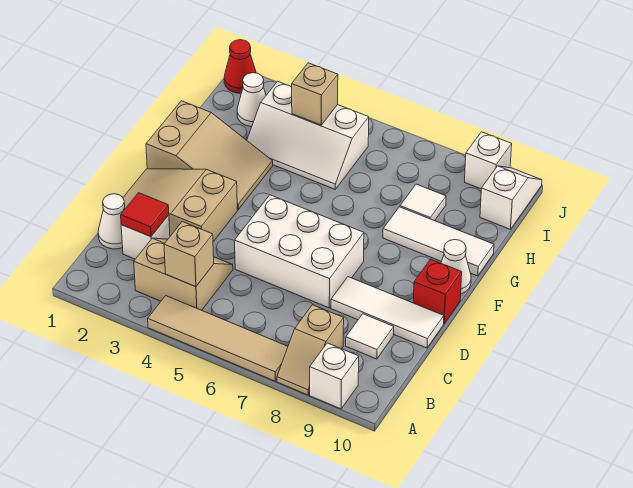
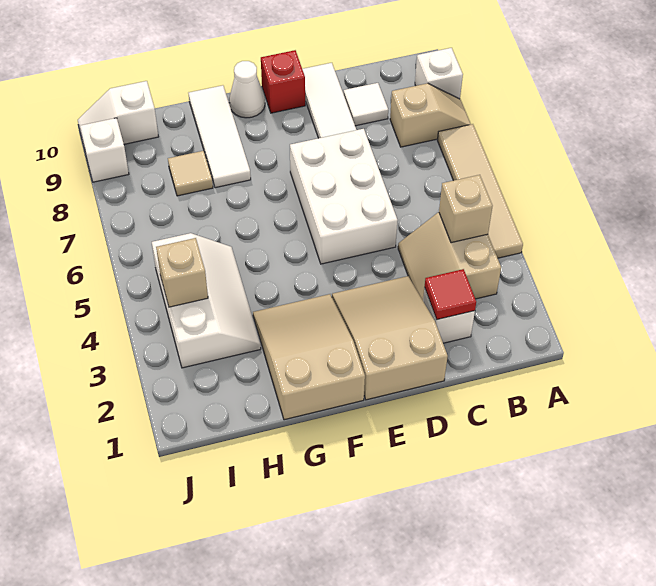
white cone C1 level 1 -> none
tan slope D1:E3 level 1 top 3 -> tan slope D1:E3 level 1 top 1
white tile H8 level 1 -> tan tile H8 level 1
white cone I2 level 1 -> none
red cone J1 level 1 -> none

